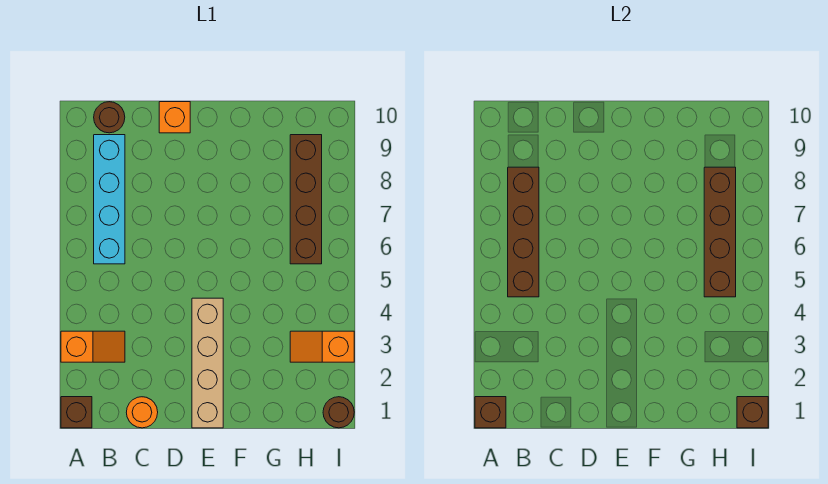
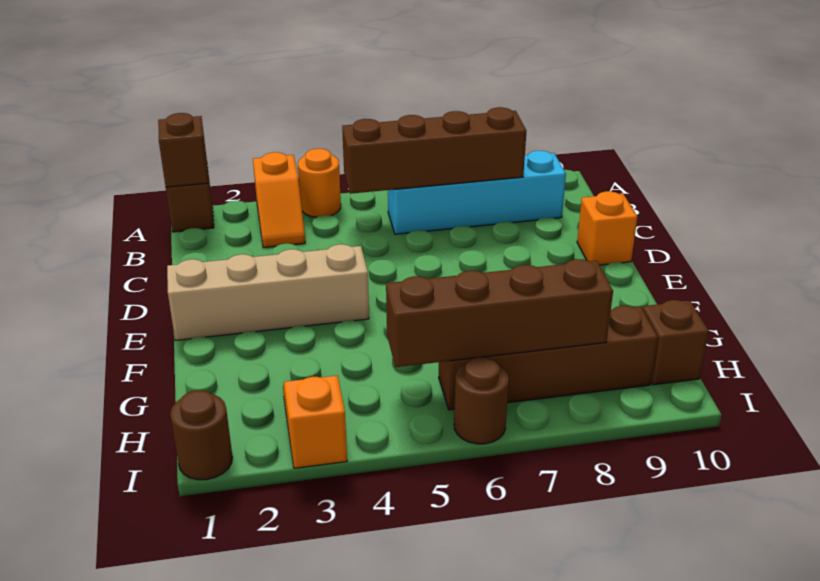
brown round brick B10 level 1 -> brown round brick I6 level 1
orange round brick C1 level 1 -> orange round brick A4 level 1
brown brick I1 level 2 -> brown brick H10 level 1

